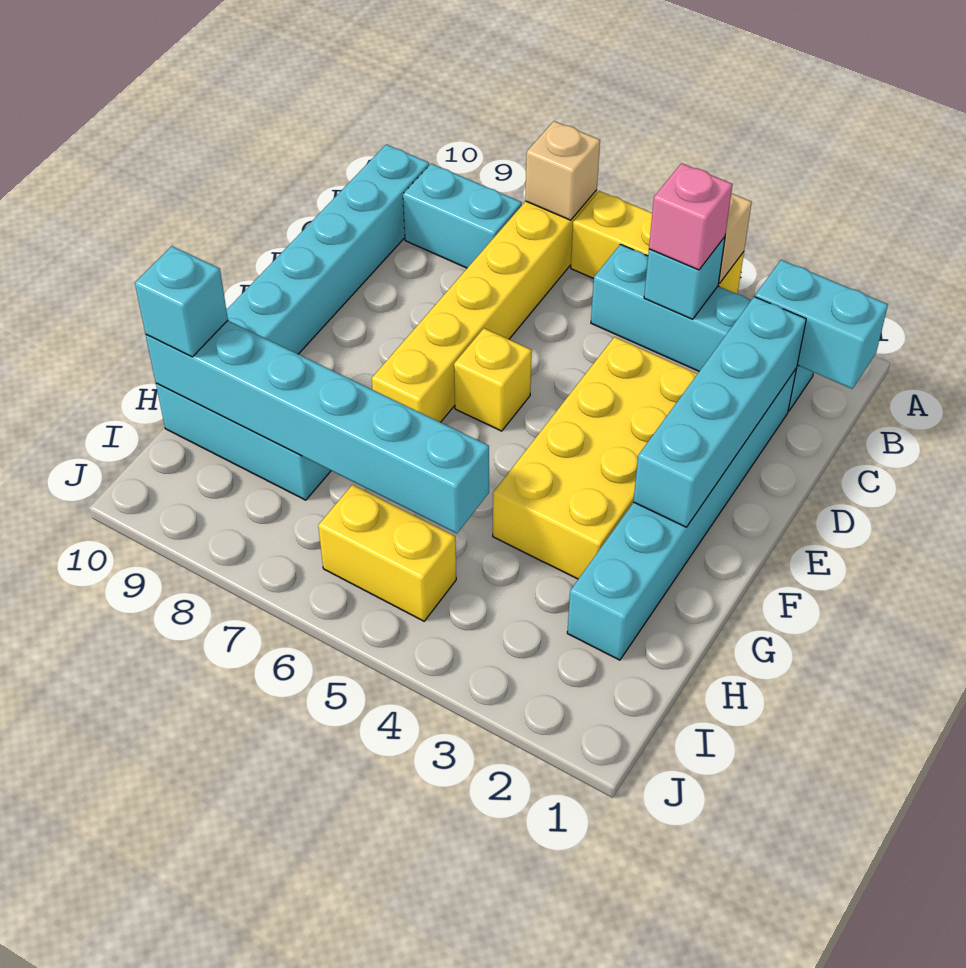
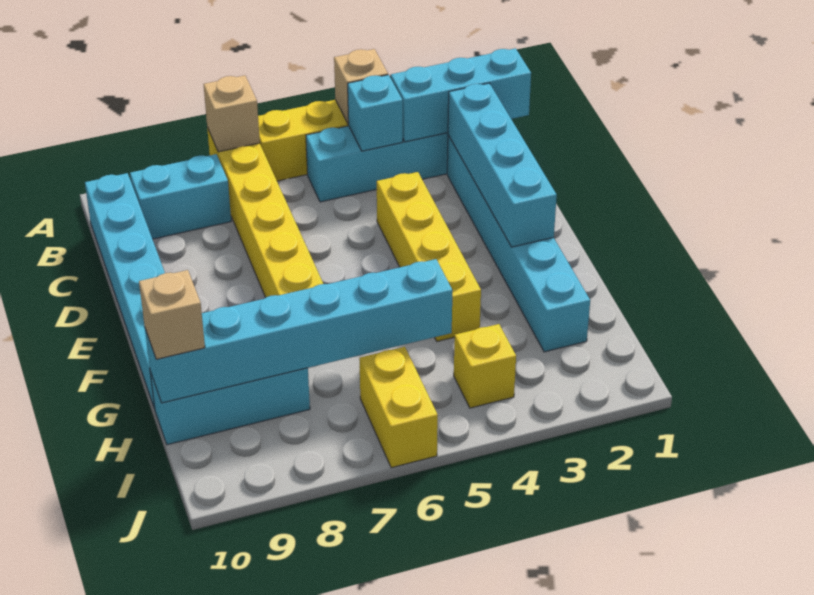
cyan brick B1:B2 level 2 -> cyan brick B1:B3 level 2
pink brick B4 level 3 -> none
yellow brick D3:G4 level 1 -> yellow brick D4:G4 level 1
yellow brick E6 level 1 -> yellow brick I4 level 1
cyan brick H10 level 3 -> tan brick H10 level 3
yellow brick I5:I6 level 1 -> yellow brick I6:J6 level 1

